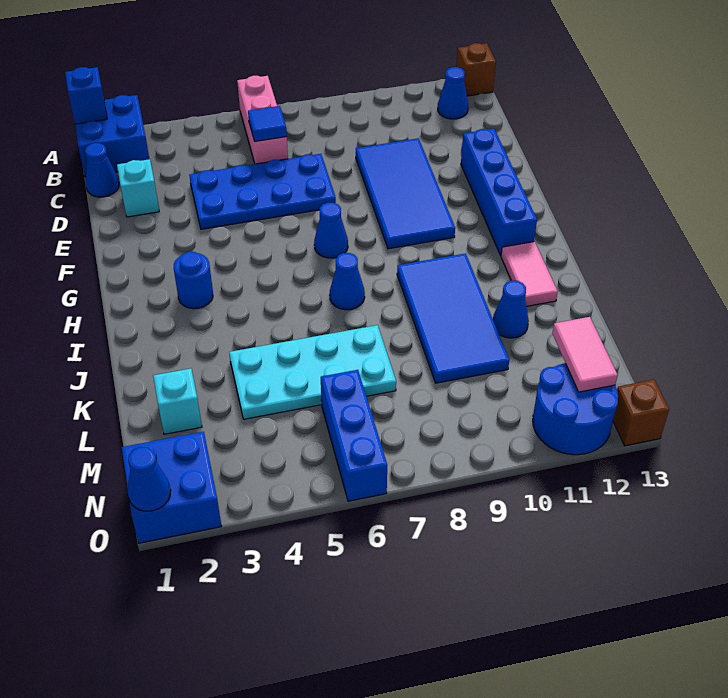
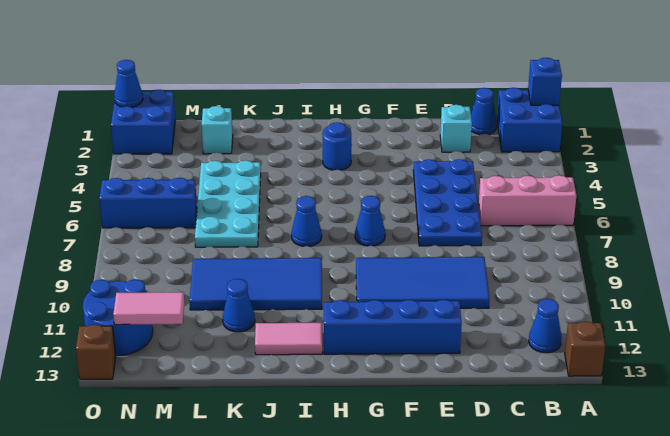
blue tile C6 level 2 -> none

